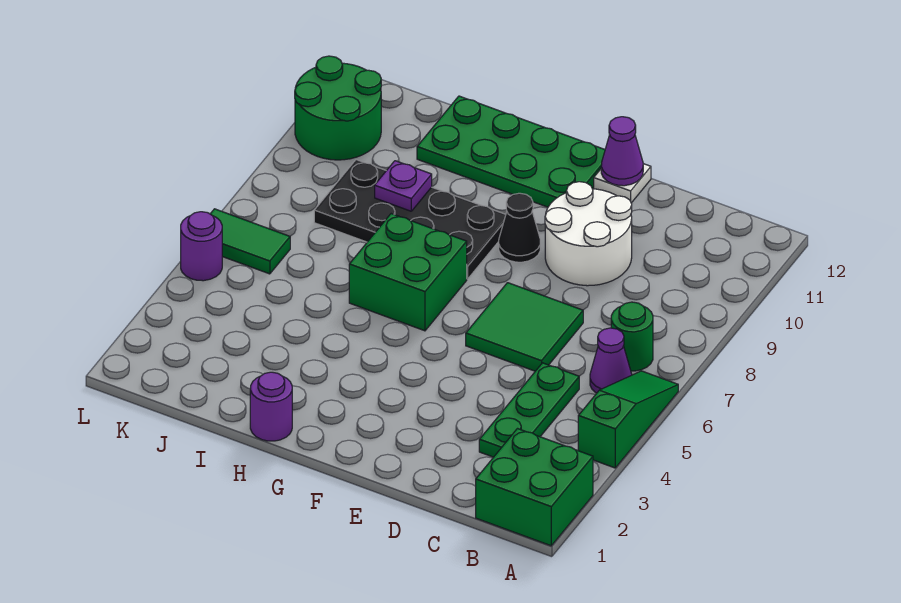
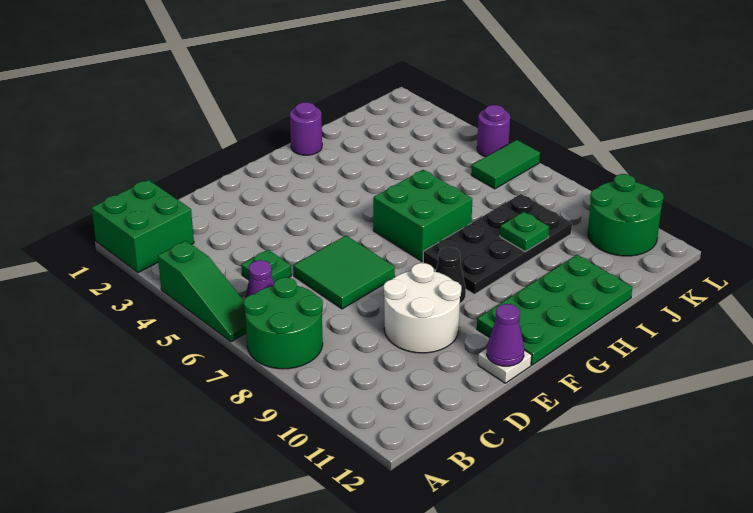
green round brick B7 level 1 -> green round brick A7:B8 level 1
green plate C3:C5 level 1 -> green plate C5 level 1
purple plate I9 level 2 -> green plate I9 level 2

